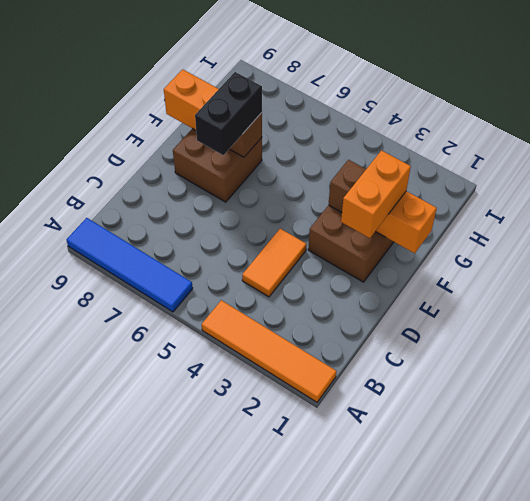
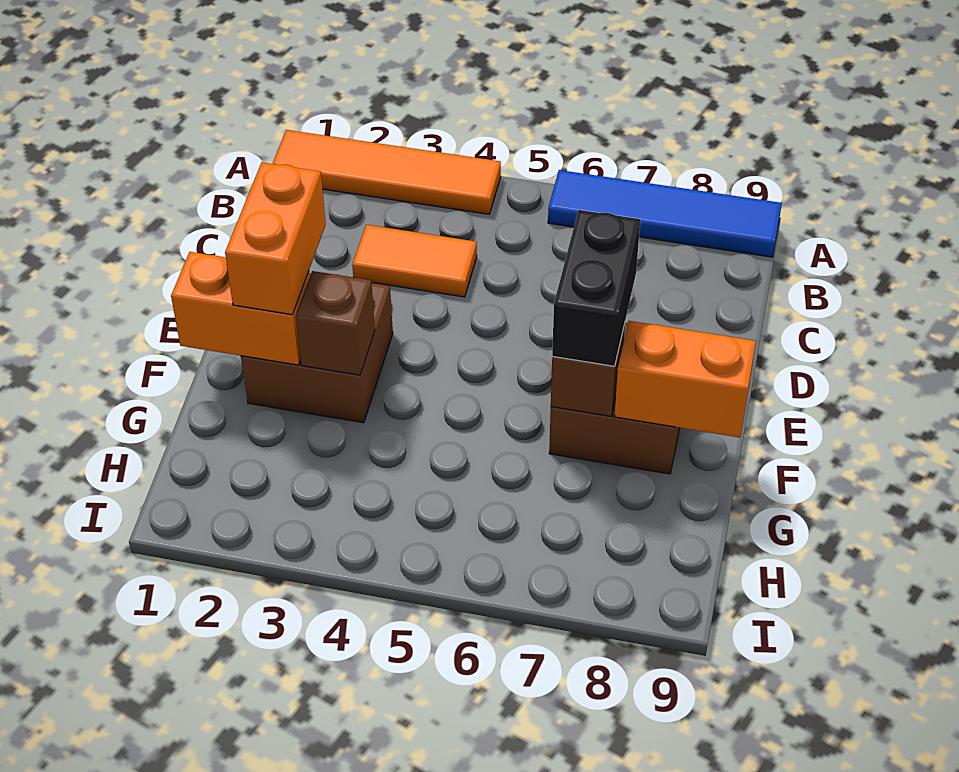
orange tile C4:D4 level 1 -> orange tile C3:C4 level 1

